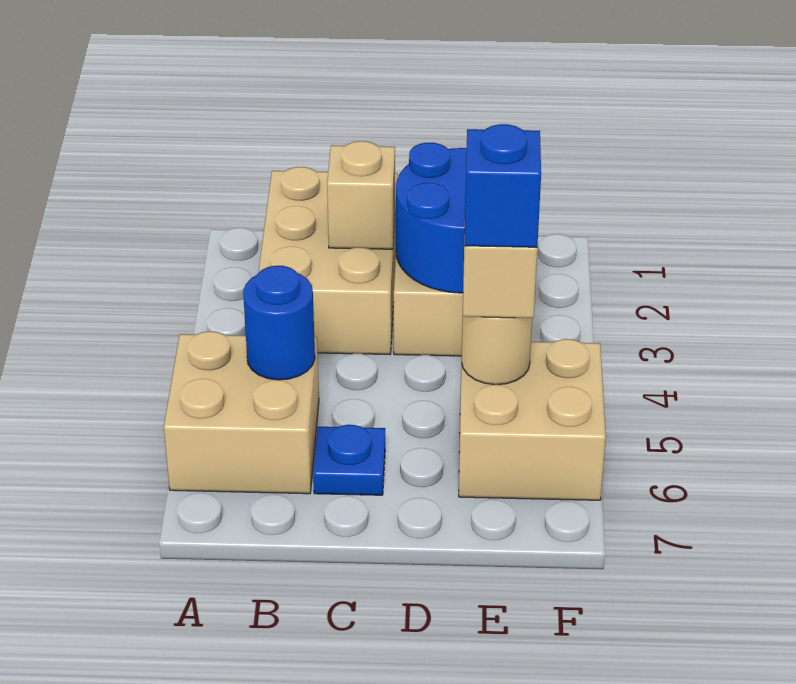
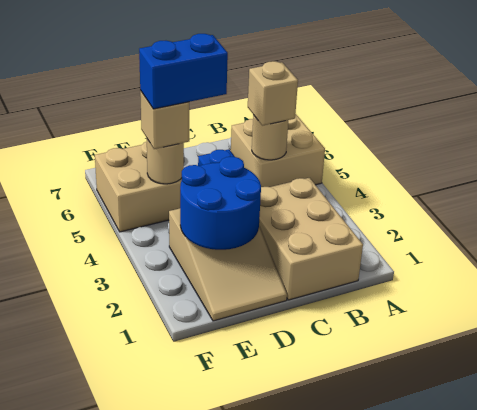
blue round brick B5 level 2 -> tan round brick B5 level 2
tan brick C2 level 2 -> tan brick B5 level 3
blue brick E5 level 4 -> blue brick D5:E5 level 4

